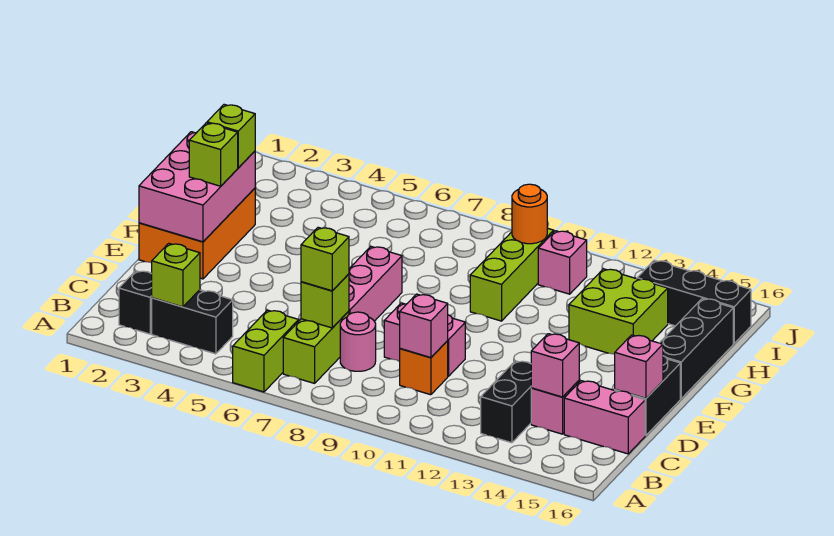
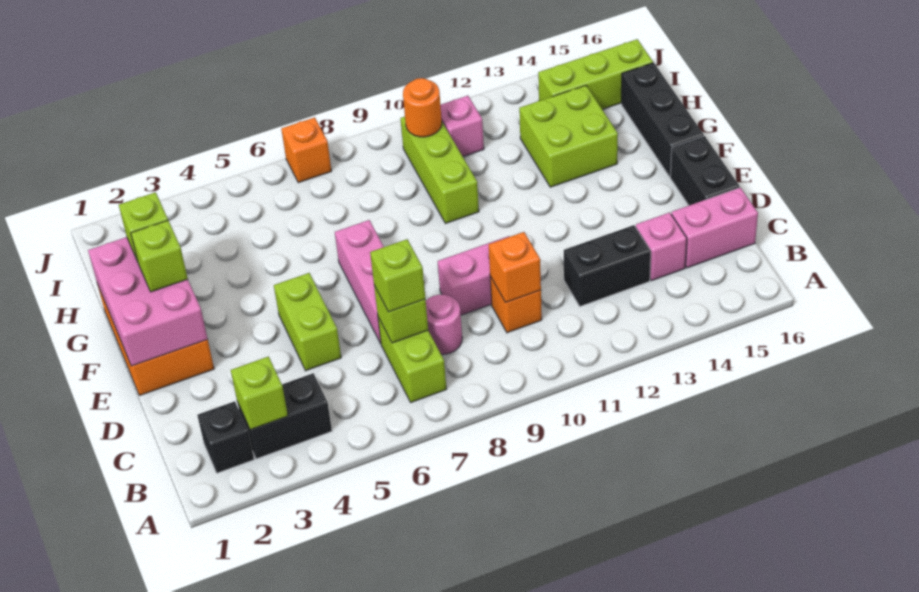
lime brick A6:B6 level 1 -> lime brick D5:E5 level 1
black brick B13:C13 level 1 -> black brick C12:C13 level 1
pink brick C10 level 2 -> orange brick C10 level 2
pink brick C14 level 2 -> none
pink brick D16 level 2 -> none
black brick I14:I16 level 1 -> lime brick I14:I16 level 1
none -> orange brick J7 level 1

